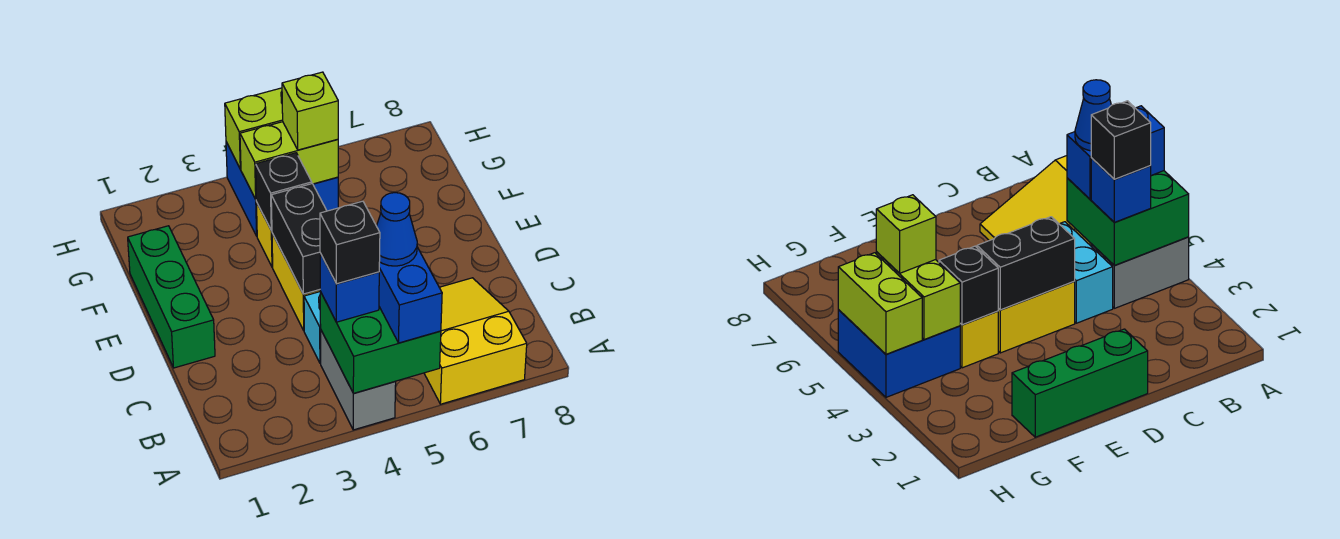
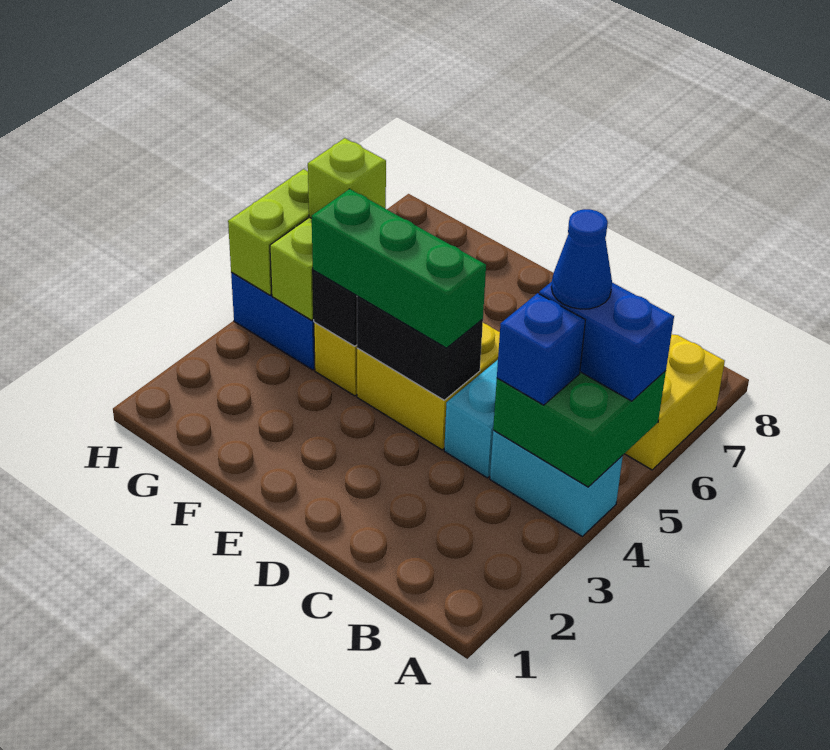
grey brick A4:B4 level 1 -> cyan brick A4:B4 level 1
black brick B4 level 4 -> none
green brick D1:F1 level 1 -> green brick D4:F4 level 3

